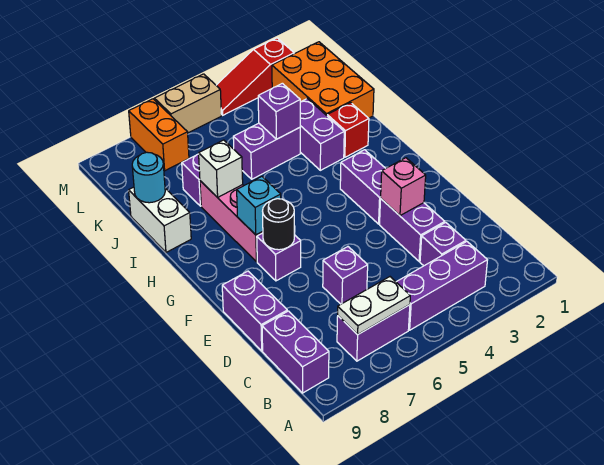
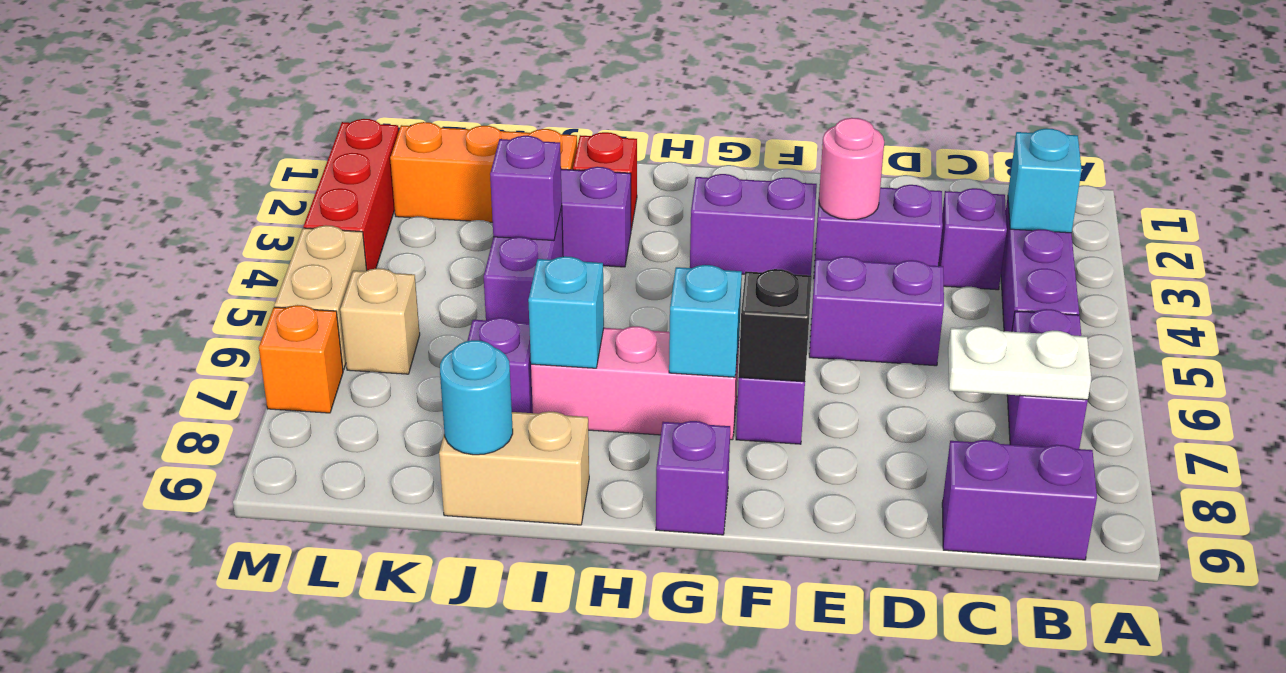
none -> cyan brick B3 level 2
white plate B6:B7 level 2 -> white plate B7:C7 level 2
purple brick D6 level 1 -> purple brick G9 level 1
purple brick D9:E9 level 1 -> purple brick D5:E5 level 1
pink brick E3 level 2 -> pink round brick E3 level 2
black round brick F7 level 2 -> black brick F7 level 2
white brick I7 level 2 -> cyan brick I7 level 2
white brick I9:J9 level 1 -> tan brick I9:J9 level 1
orange brick J1:L2 level 1 -> orange brick J2:L2 level 1
none -> tan brick L6 level 1
orange brick L7:M7 level 1 -> orange brick M7 level 1
red slope M2:M4 level 1 top 2 -> red brick M2:M4 level 1

